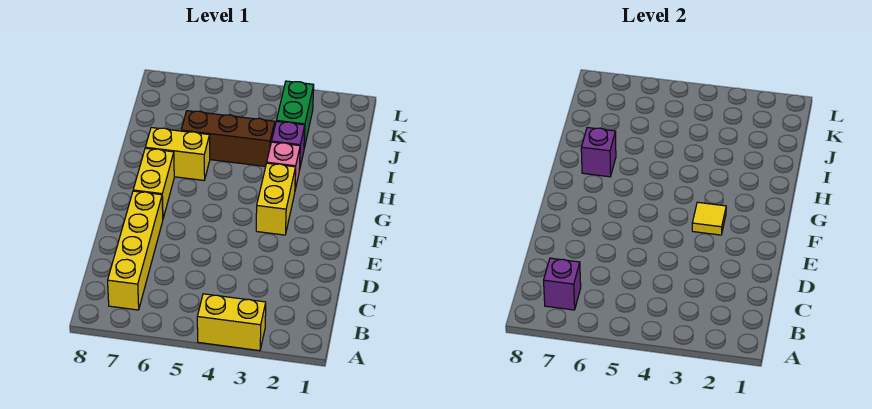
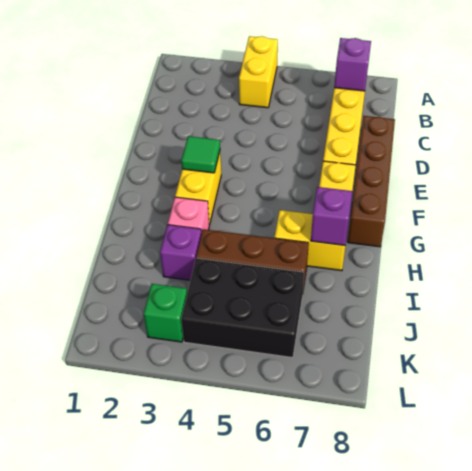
yellow brick A3:A4 level 1 -> yellow brick A4:B4 level 1
none -> brown brick D8:G8 level 1
yellow tile F3 level 2 -> green tile F3 level 2
green brick J3:K3 level 1 -> green brick K3 level 1
none -> black brick J4:K6 level 1

